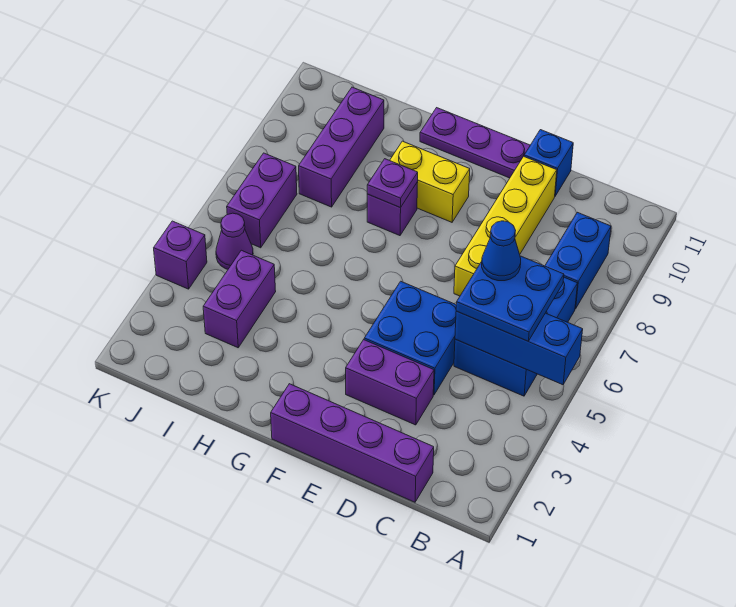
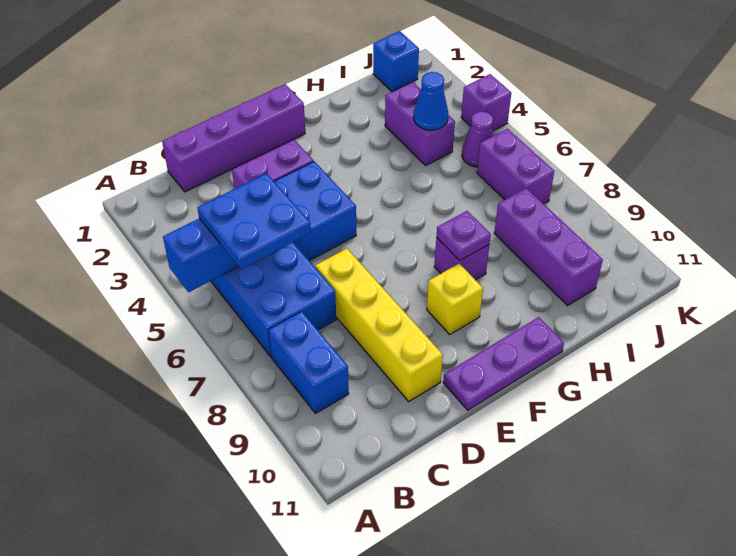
blue cone C6 level 4 -> blue cone I4 level 2
blue brick D11 level 1 -> blue brick J1 level 1
yellow brick F9:G9 level 1 -> yellow brick F9 level 1

